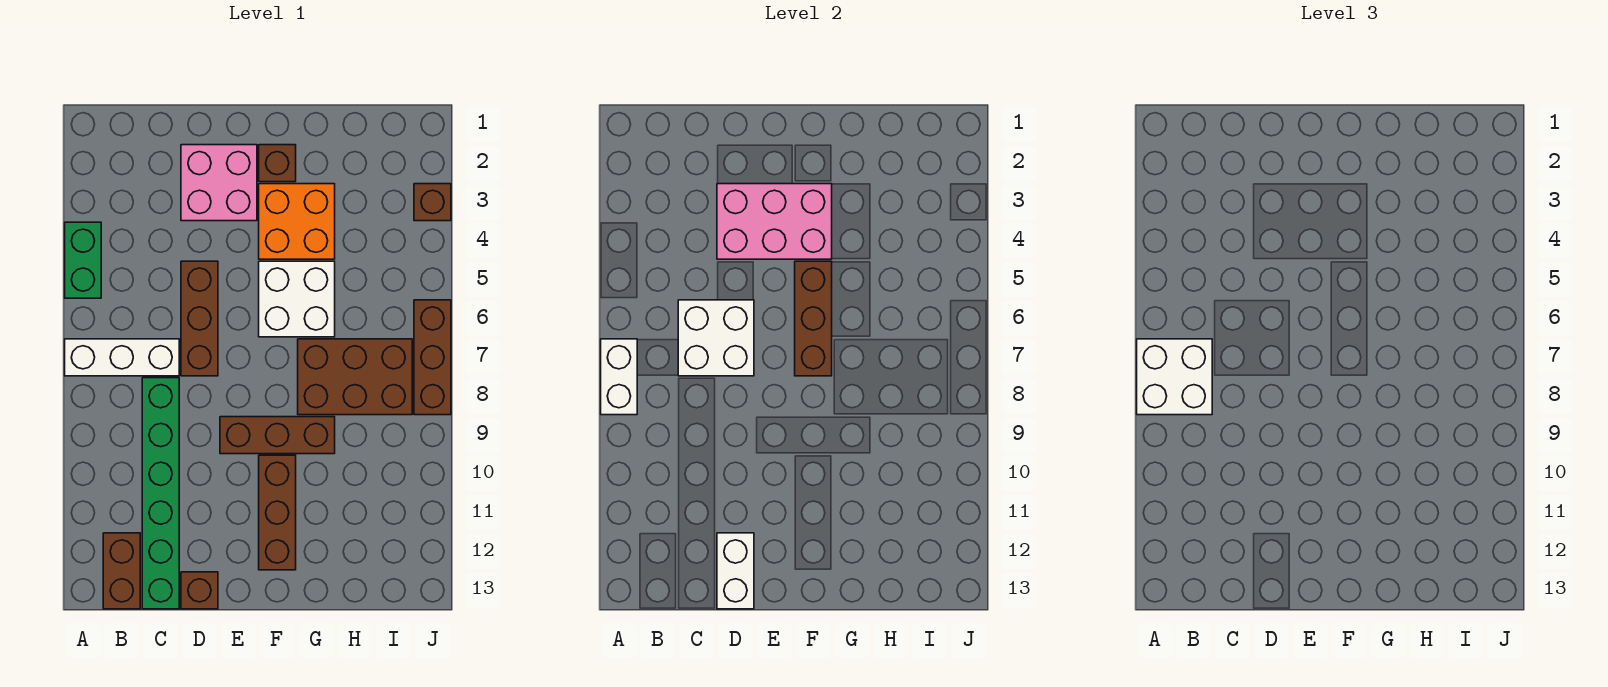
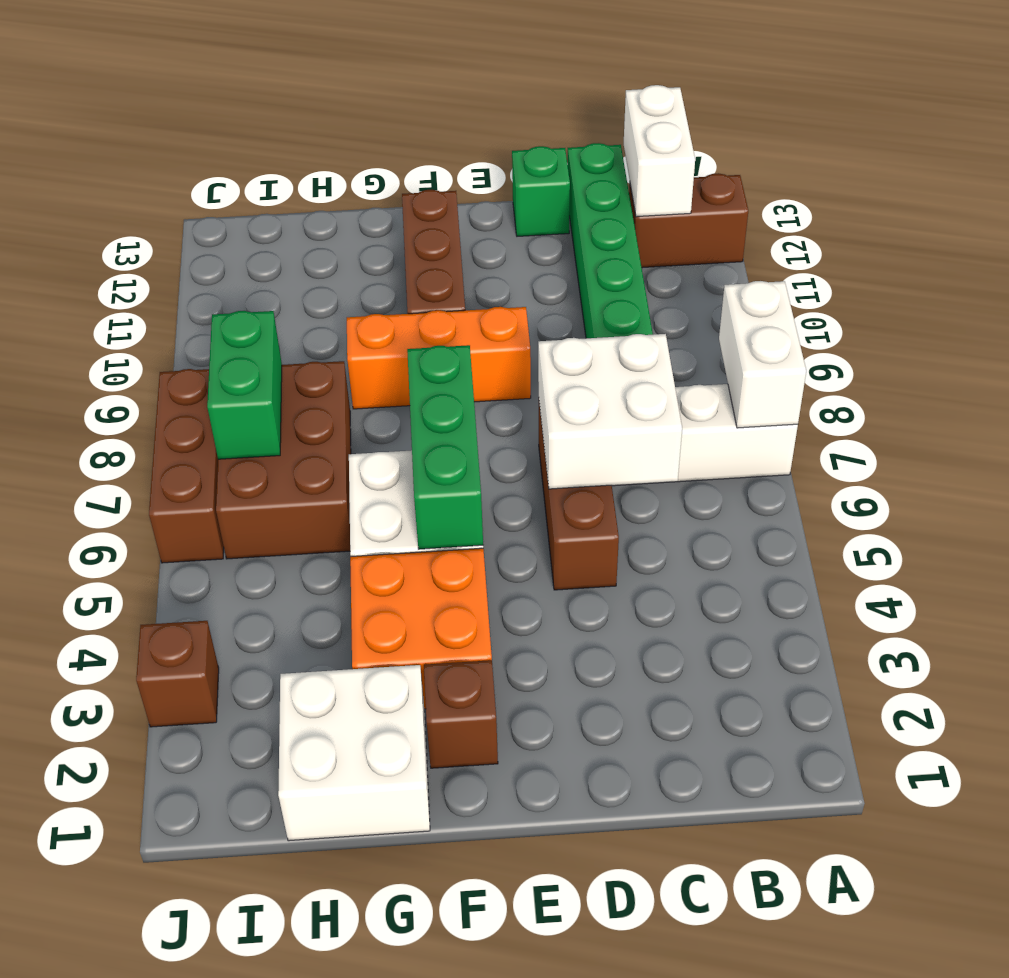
green brick A4:A5 level 1 -> green brick I7:I8 level 2
white brick A7:B8 level 3 -> white brick G1:H2 level 1
brown brick B12:B13 level 1 -> brown brick A12:B12 level 1
pink brick D2:E3 level 1 -> none
pink brick D3:F4 level 2 -> none
white brick D12:D13 level 2 -> white brick B12:B13 level 2
brown brick D13 level 1 -> green brick D13 level 1
brown brick E9:G9 level 1 -> orange brick E9:G9 level 1
brown brick F5:F7 level 2 -> green brick F5:F7 level 2
brown brick G7:I8 level 1 -> brown brick H6:I8 level 1

